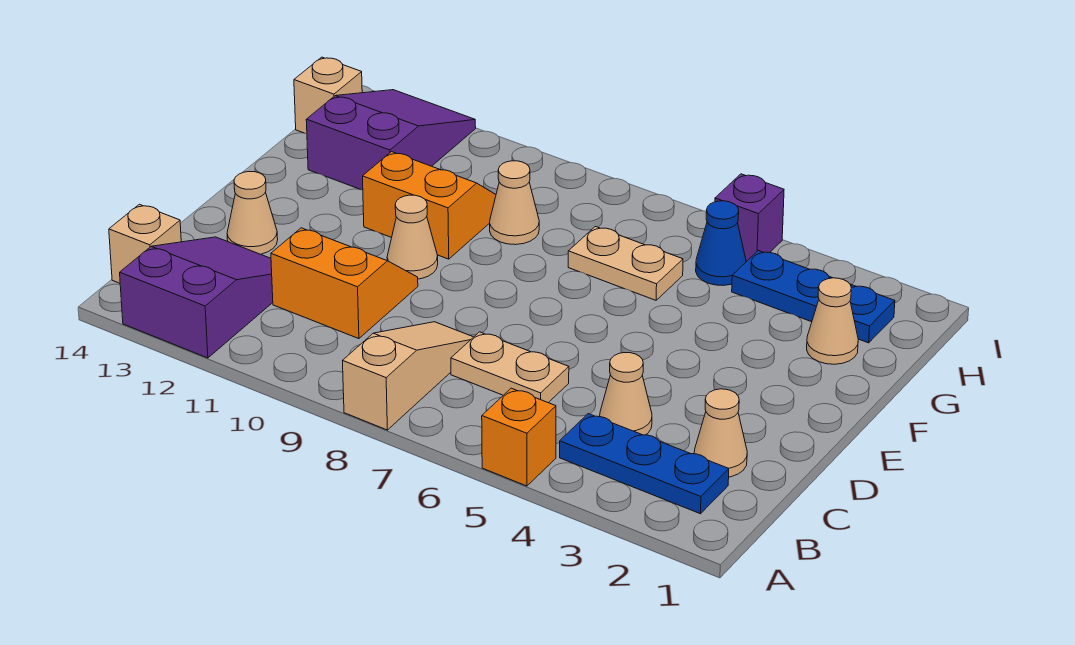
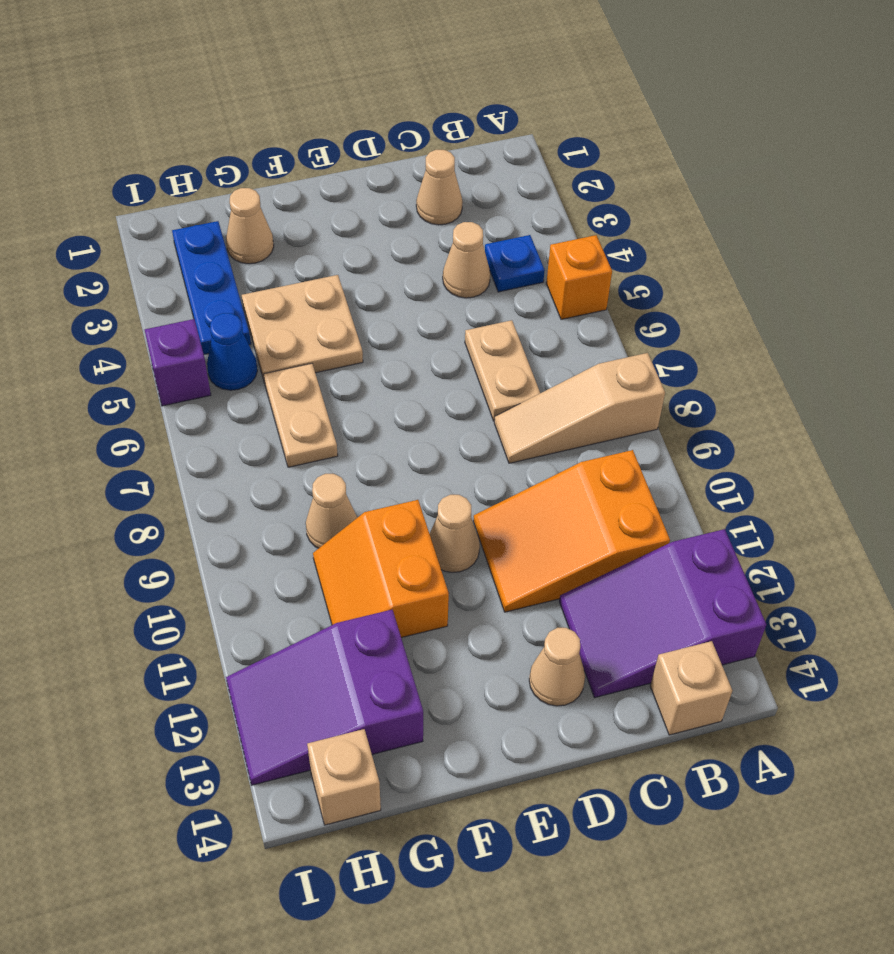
blue plate B2:B4 level 1 -> blue plate B4 level 1
orange slope C10:D11 level 1 top C -> orange slope B10:D11 level 1 top B
none -> tan plate F4:G5 level 1

